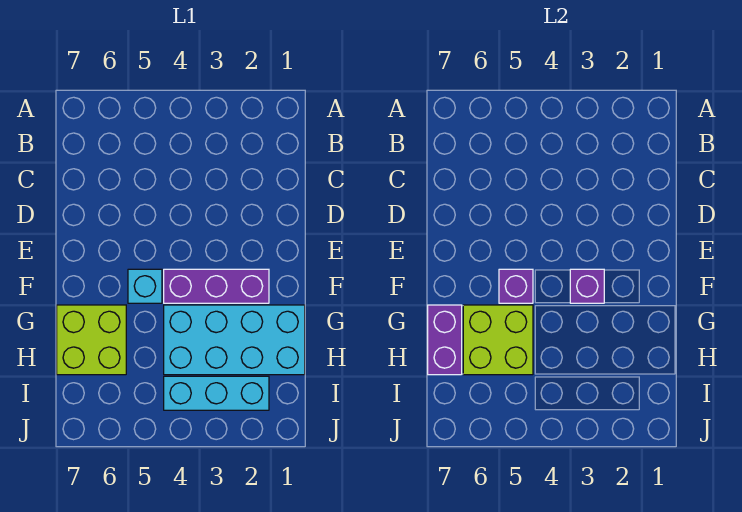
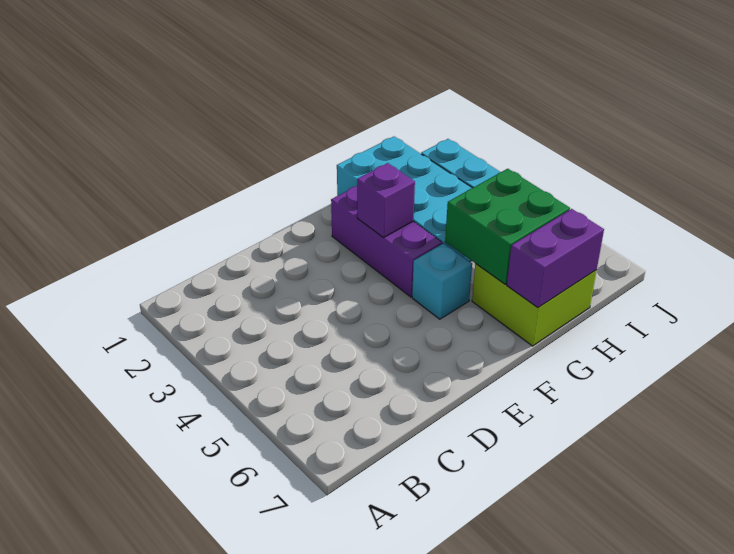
purple brick F5 level 2 -> none
lime brick G5:H6 level 2 -> green brick G5:H6 level 2

